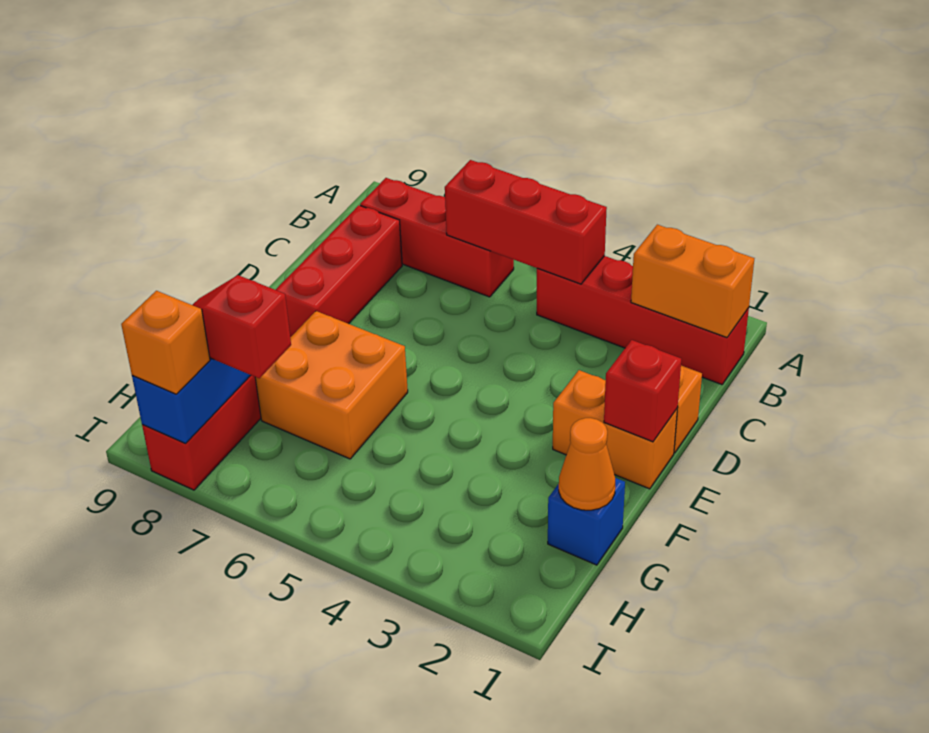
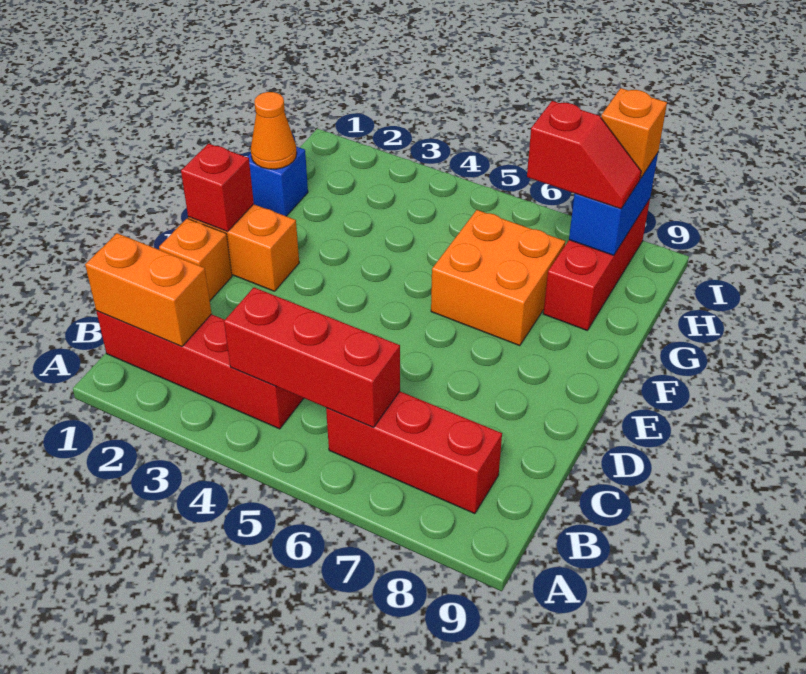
red brick C8:E8 level 1 -> none

